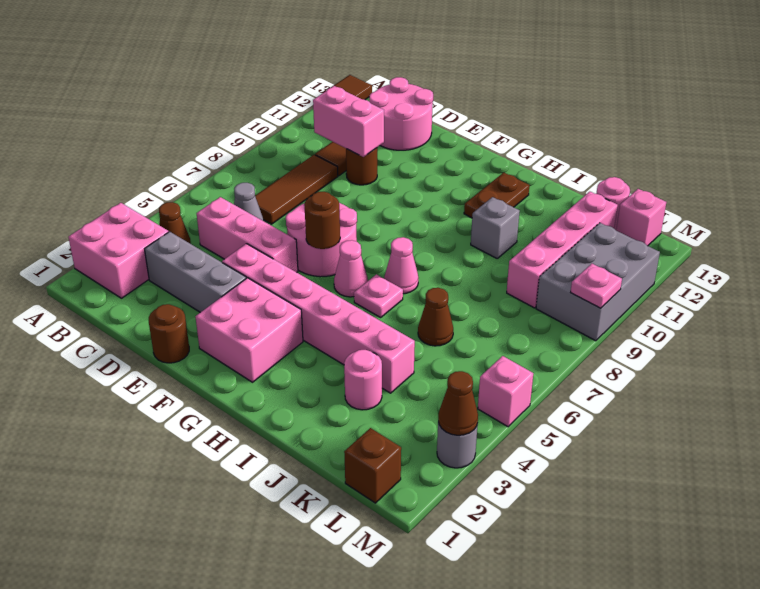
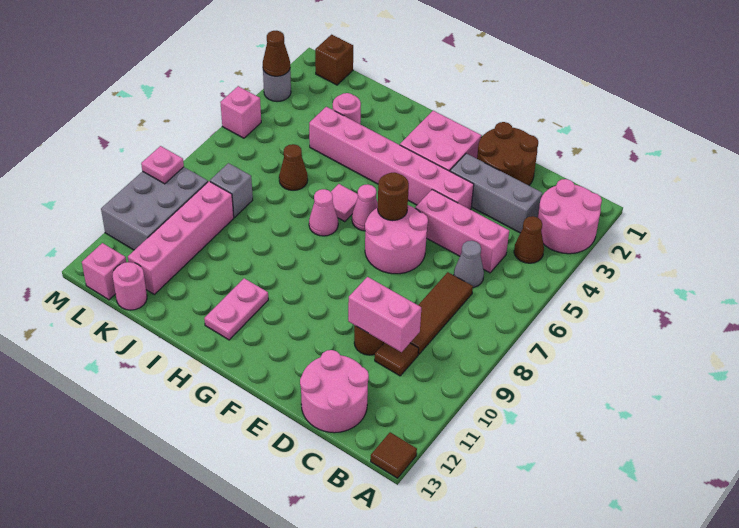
pink brick A2:B3 level 1 -> pink round brick A2:B3 level 1
brown round brick E1 level 1 -> brown round brick D1:E2 level 1
pink plate H6 level 1 -> pink tile H6 level 1
brown plate H11:H12 level 1 -> pink plate H11:H12 level 1
grey brick I10 level 1 -> grey brick K8 level 1

